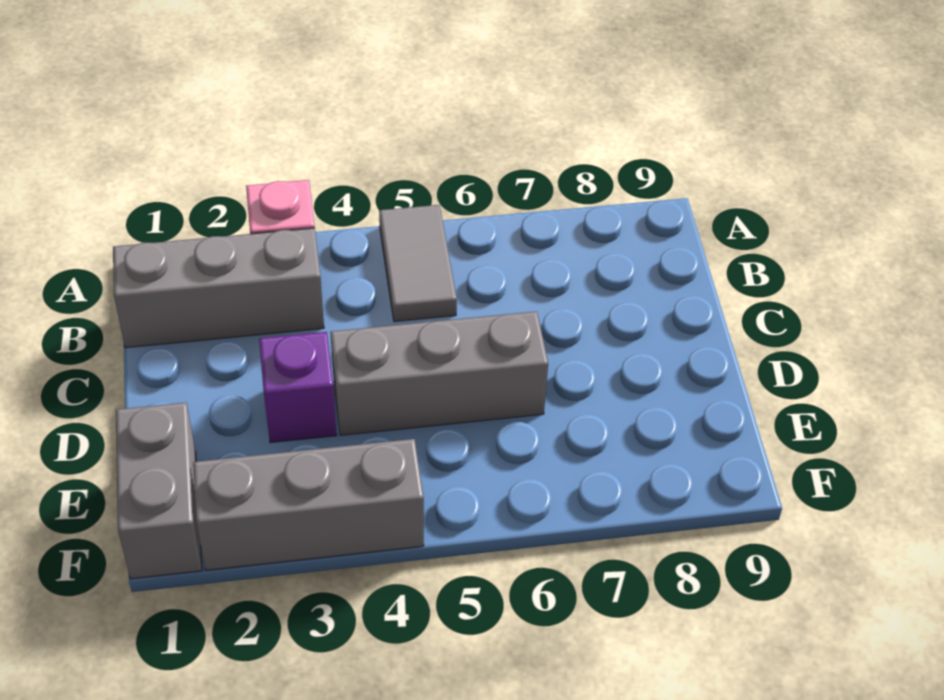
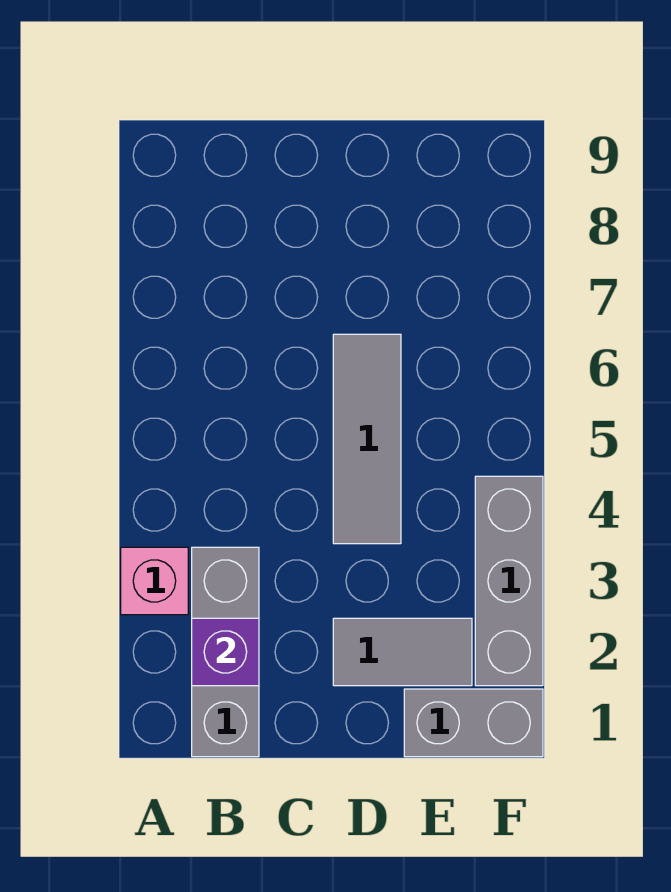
grey tile A5:B5 level 1 -> grey tile D2:E2 level 1
purple brick D3 level 1 -> purple brick B2 level 2
grey brick D4:D6 level 1 -> grey tile D4:D6 level 1

